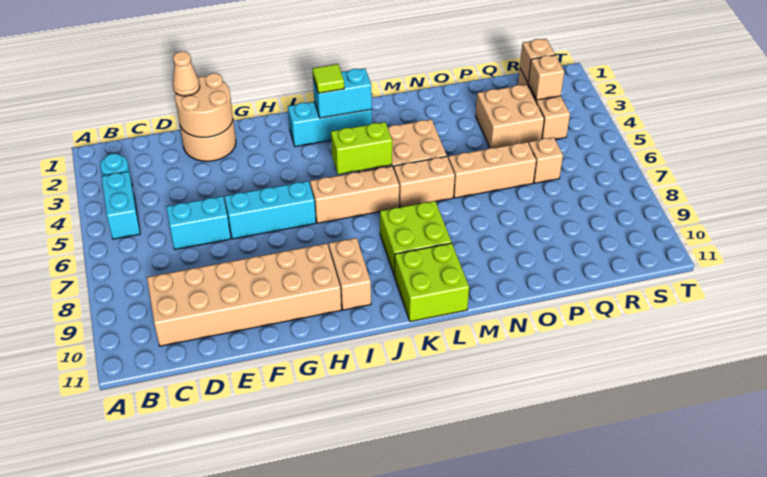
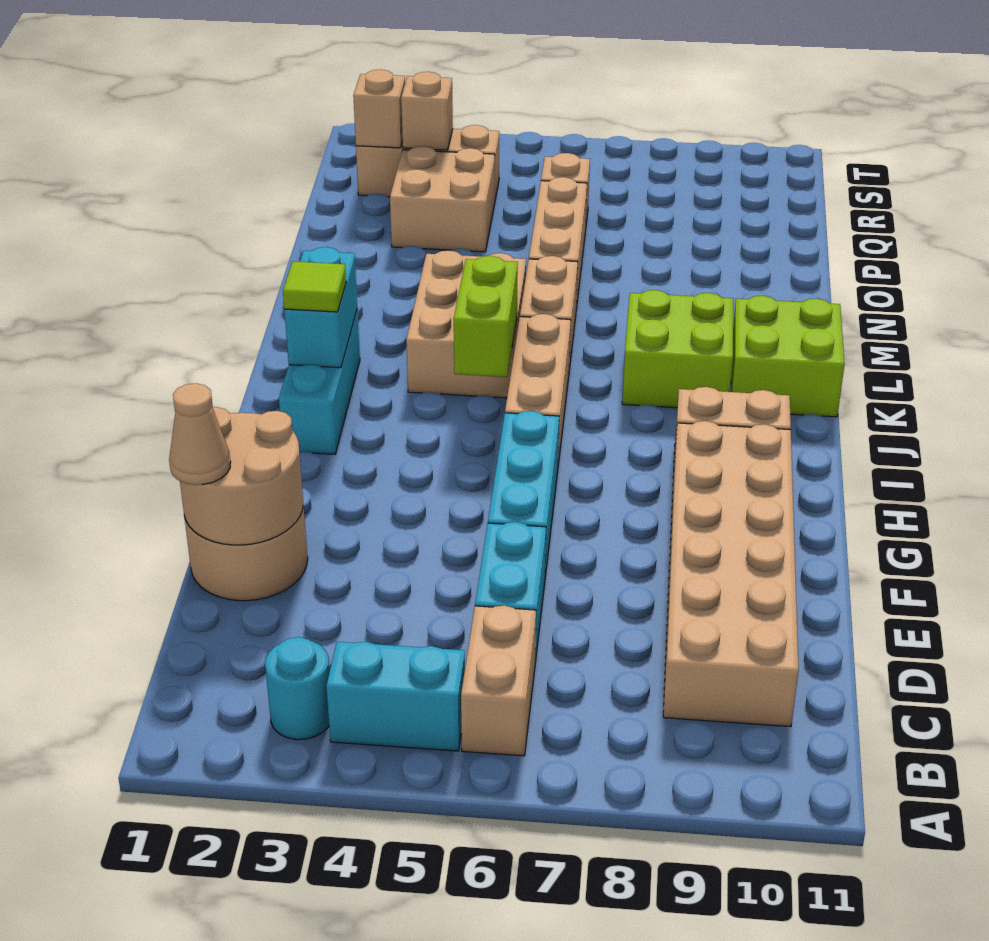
none -> tan brick B6:C6 level 1

